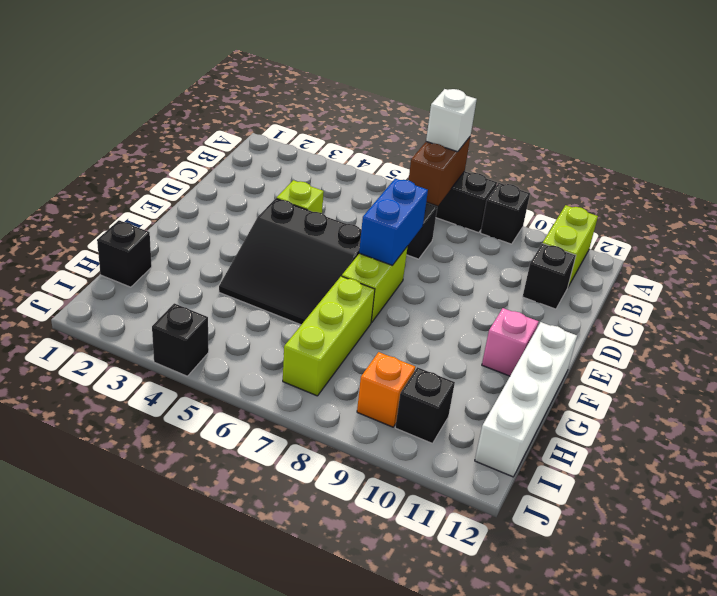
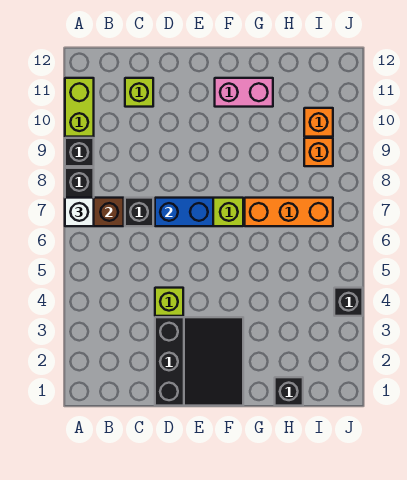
lime brick A11:B11 level 1 -> lime brick A10:A11 level 1
black brick C11 level 1 -> lime brick C11 level 1
black slope E4:G6 level 1 top E -> black slope D1:F3 level 1 top D
pink brick F11 level 1 -> pink brick F11:G11 level 1
white brick F12:I12 level 1 -> none
lime brick G7:I7 level 1 -> orange brick G7:I7 level 1
black brick I10 level 1 -> orange brick I10 level 1

